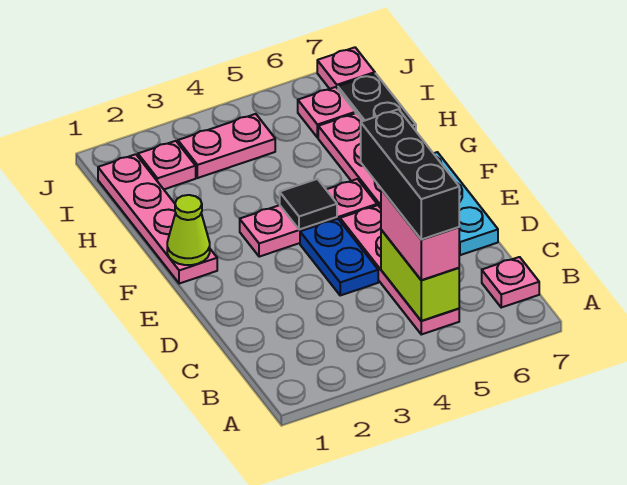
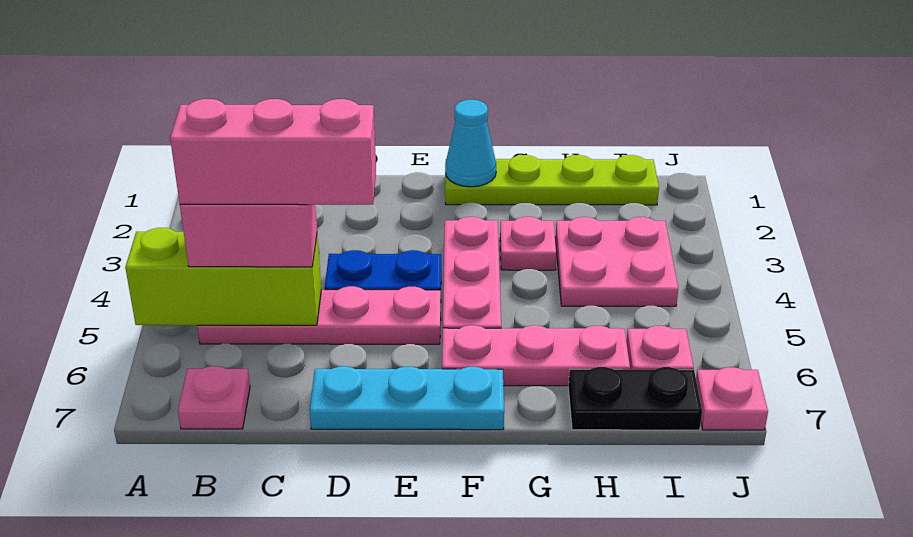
lime brick B5:C5 level 2 -> lime brick A5:C5 level 2
black brick B5:D5 level 4 -> pink brick B5:D5 level 4
pink plate F1:I1 level 1 -> lime plate F1:I1 level 1
lime cone F1 level 2 -> cyan cone F1 level 2
black tile F4 level 2 -> none
pink plate I2 level 1 -> pink plate G3 level 1
pink plate I3:I4 level 1 -> pink plate H3:I4 level 1

